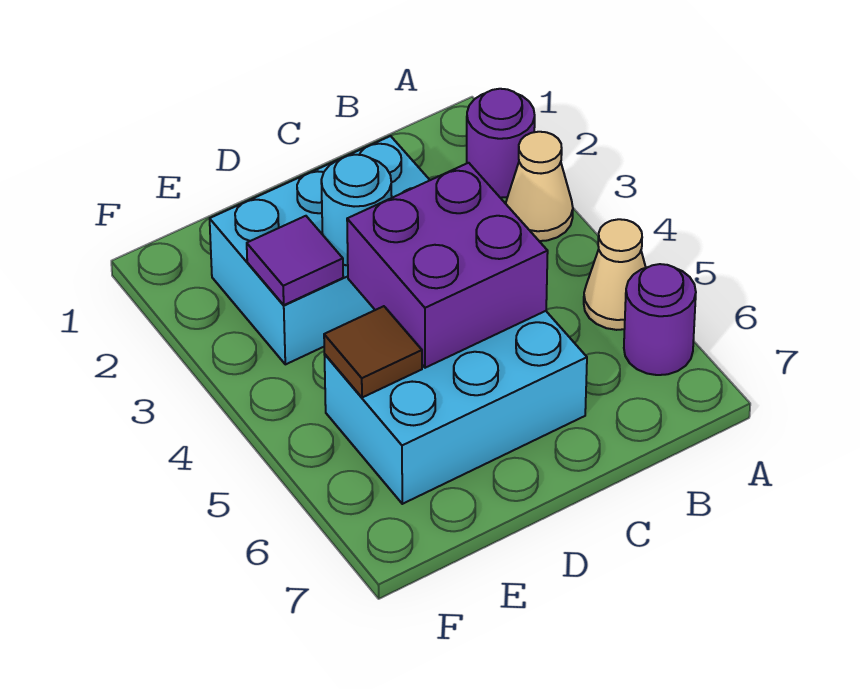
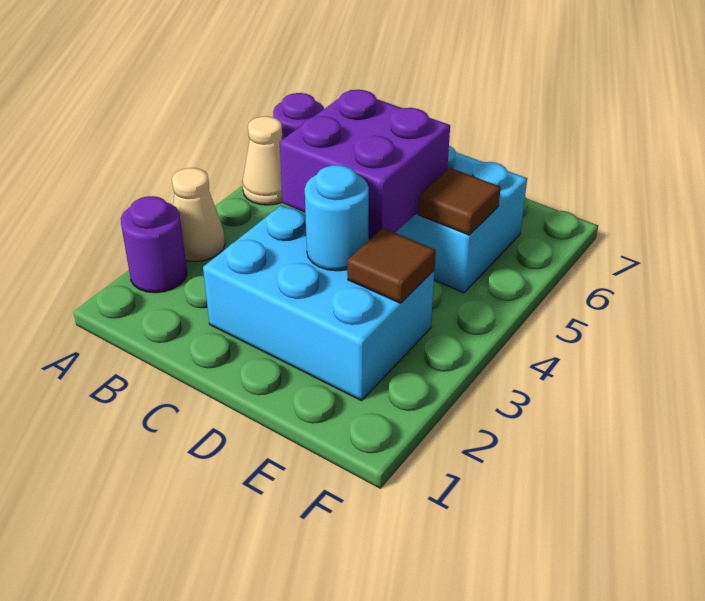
purple tile E3 level 2 -> brown tile E3 level 2

